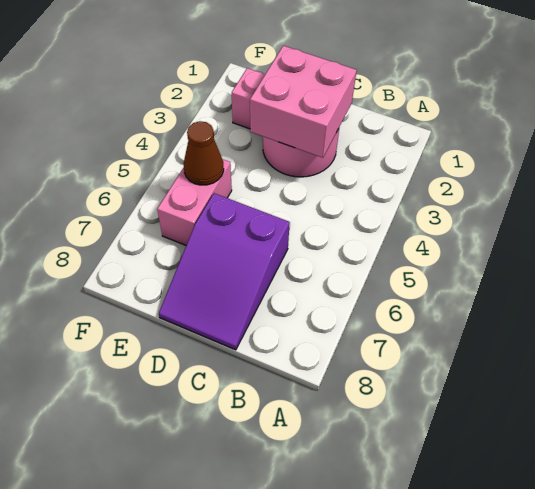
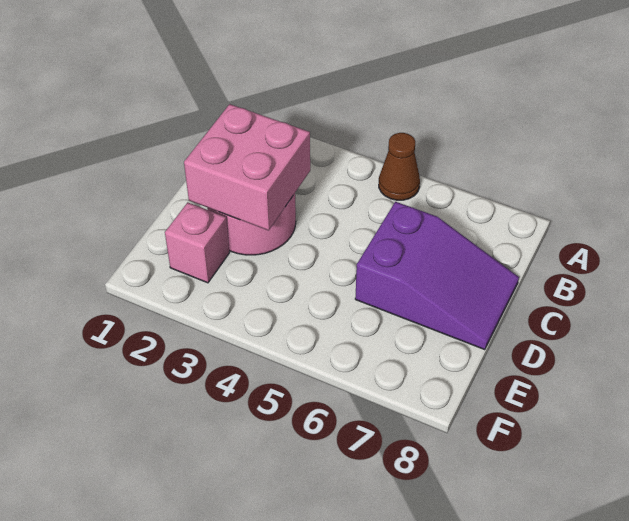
pink brick E5:E6 level 1 -> none
brown cone E5 level 2 -> brown cone A5 level 1

